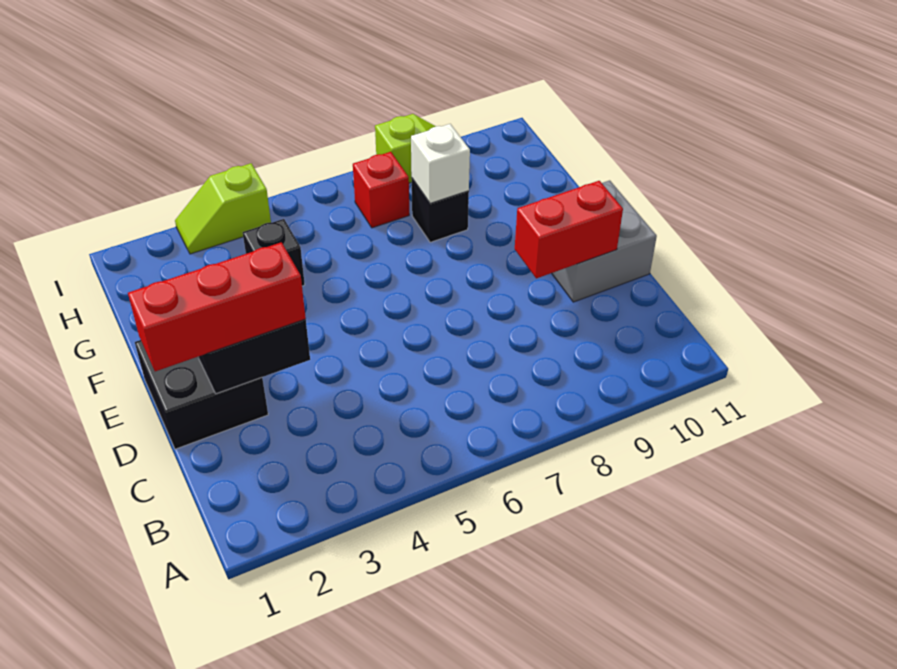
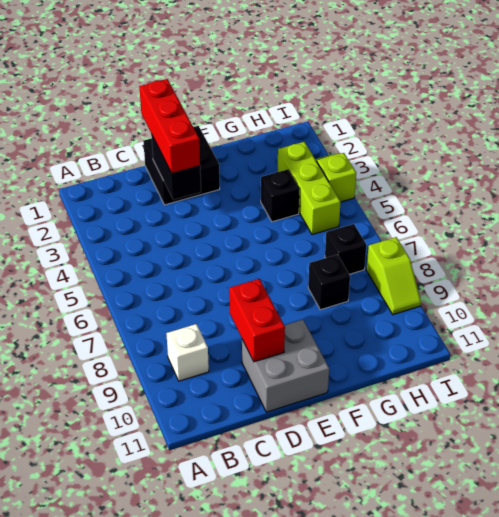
white brick G8 level 2 -> white brick B9 level 1
none -> lime brick H3:H5 level 1
red brick H7 level 1 -> black brick H7 level 1

